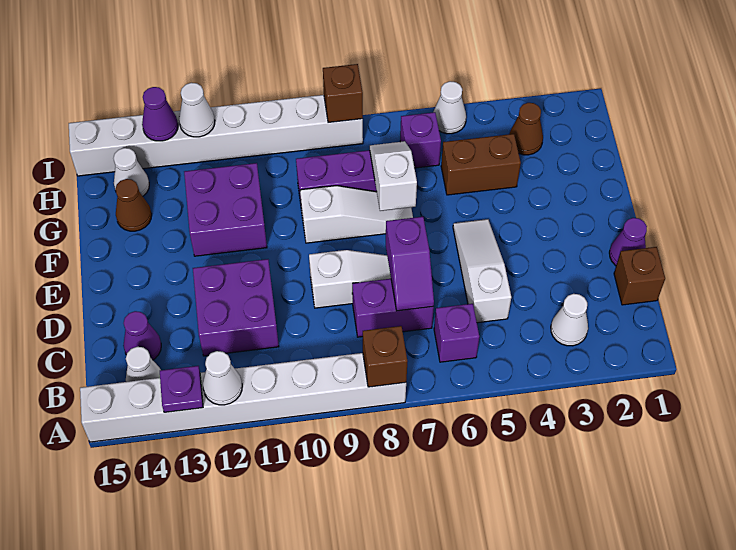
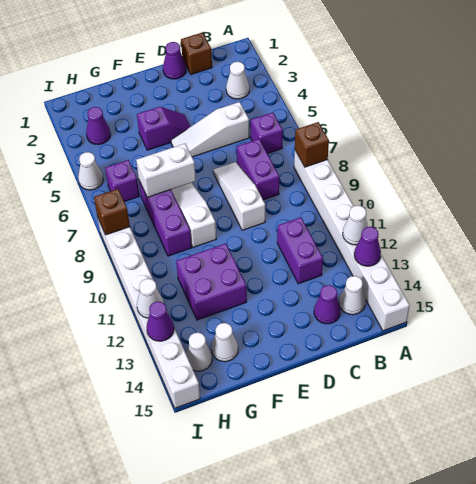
purple plate A13 level 2 -> purple cone A13 level 2
purple slope C7:D7 level 2 top D -> purple slope E4:F4 level 1 top F
purple brick C11:D12 level 1 -> purple brick C11:C12 level 1
white slope F7:G7 level 2 top F -> white brick F7:G7 level 2
brown brick G4:G5 level 1 -> none
brown cone G14 level 1 -> white cone G14 level 1
brown cone H3 level 1 -> purple cone H3 level 1

